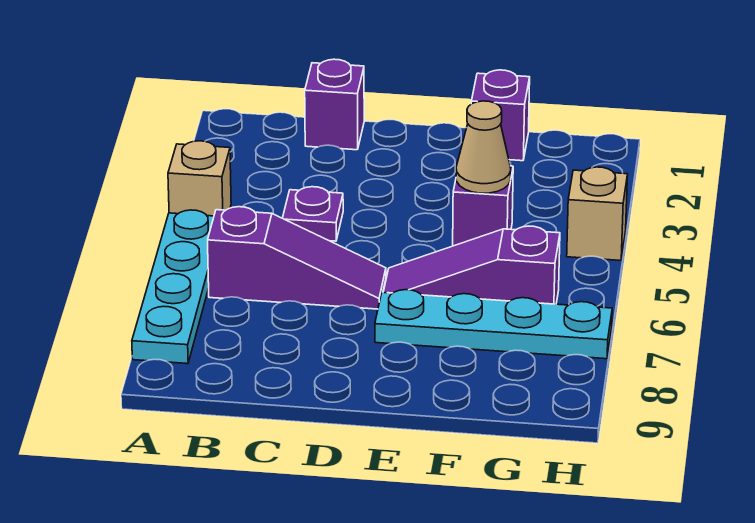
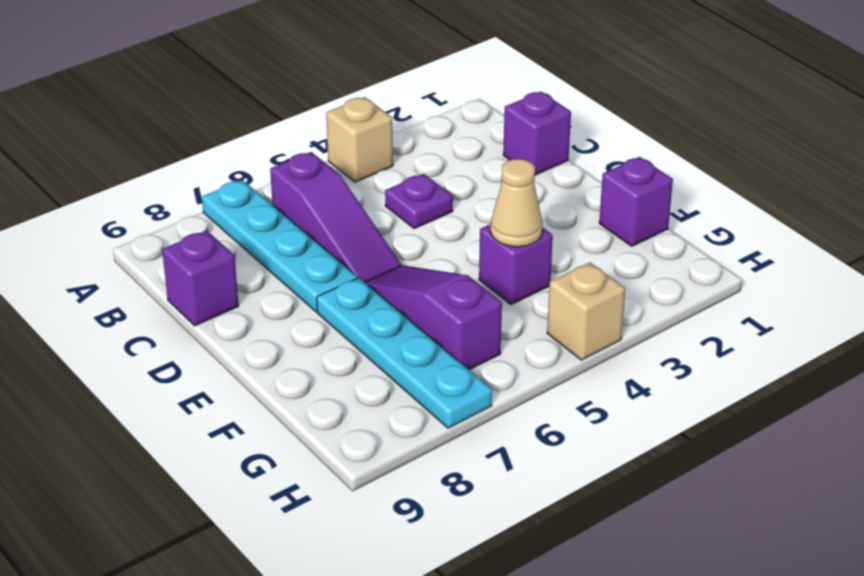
cyan plate A5:A8 level 1 -> cyan plate A7:D7 level 1
none -> purple brick C9 level 1

